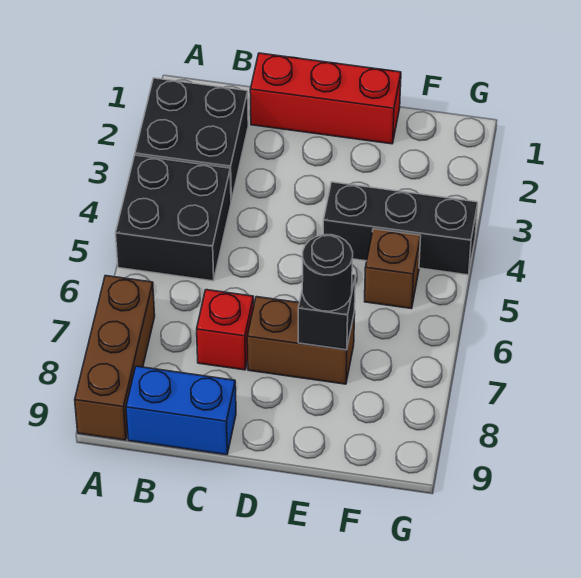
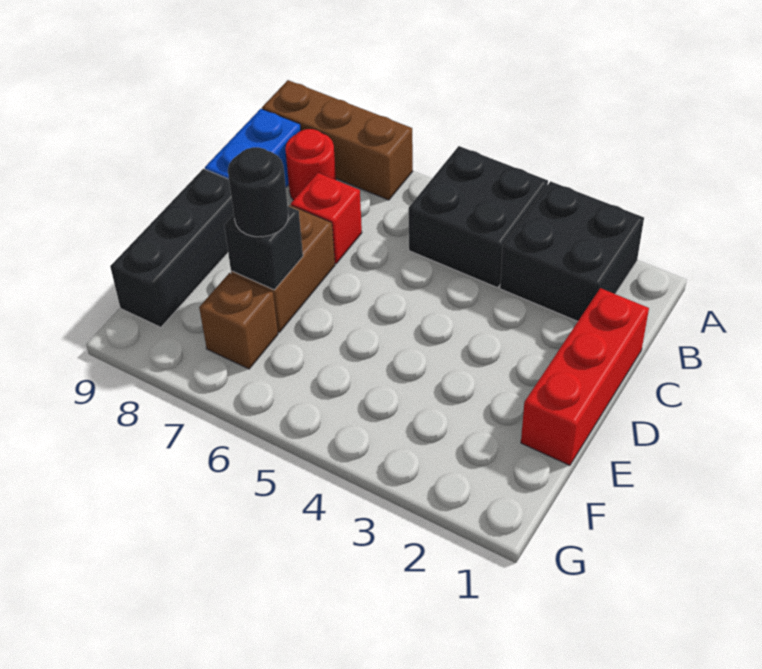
none -> red round brick B8 level 1
black brick E4:G4 level 1 -> black brick D9:F9 level 1
brown brick F5 level 1 -> brown brick F7 level 1

